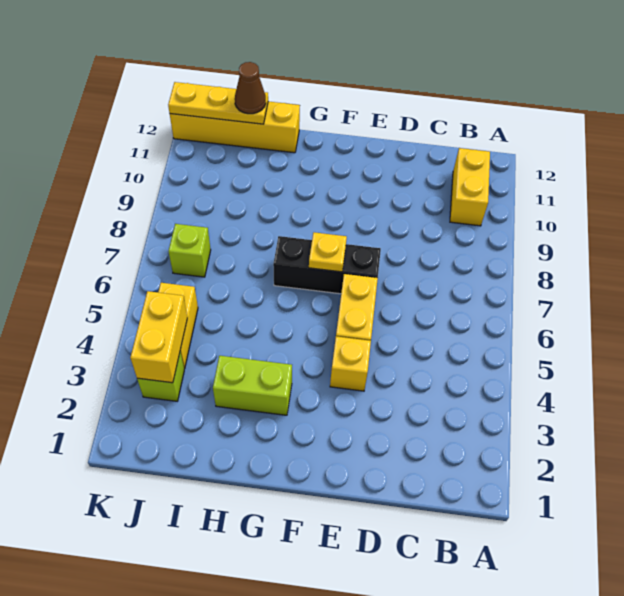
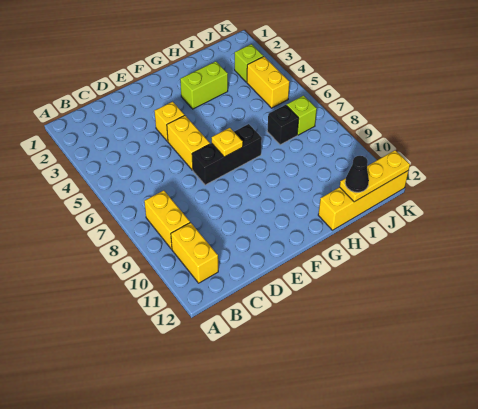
none -> black brick I7 level 1
brown cone I12 level 3 -> black cone I12 level 3
yellow brick J3:J4 level 2 -> yellow brick B8:B9 level 1

